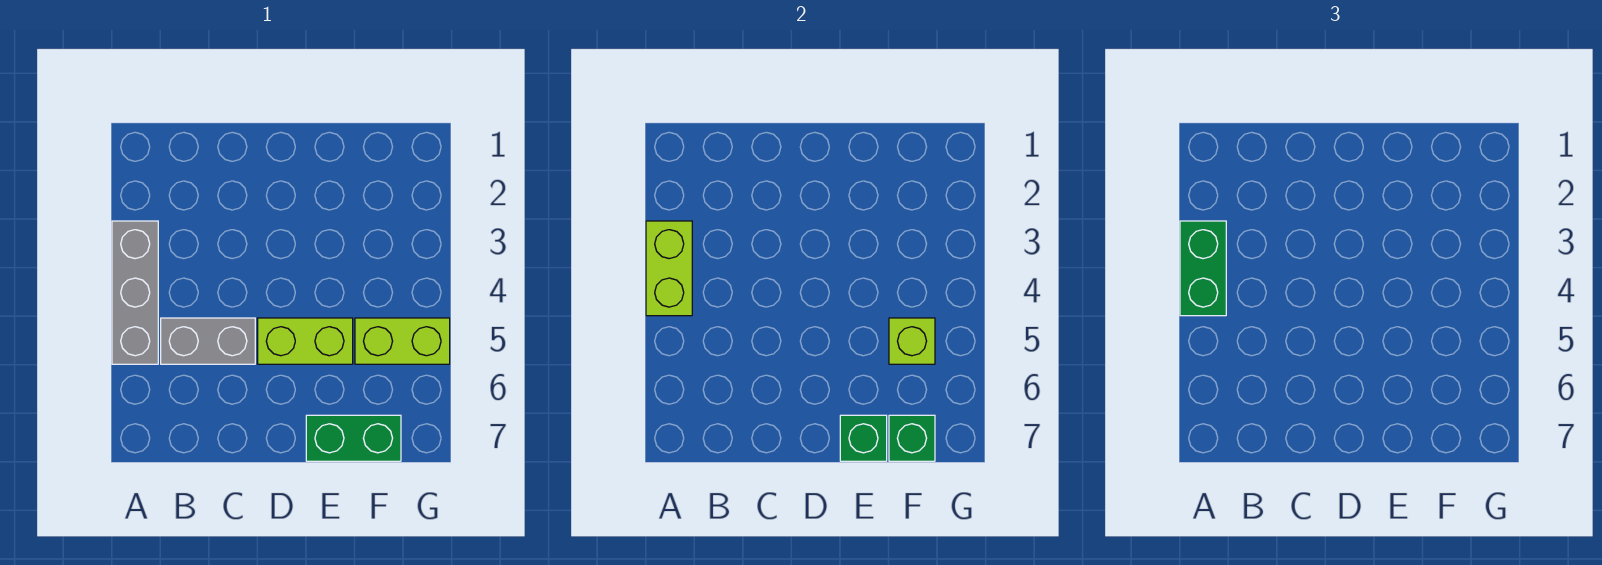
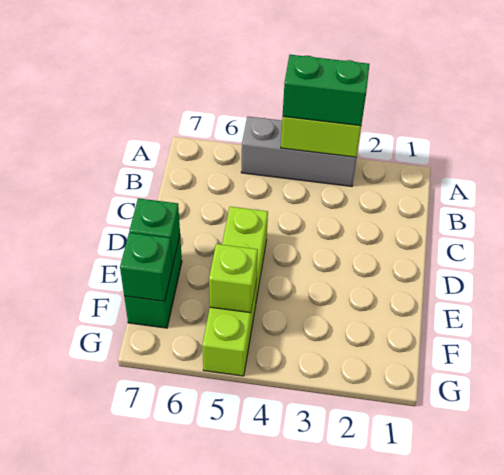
grey brick B5:C5 level 1 -> none

